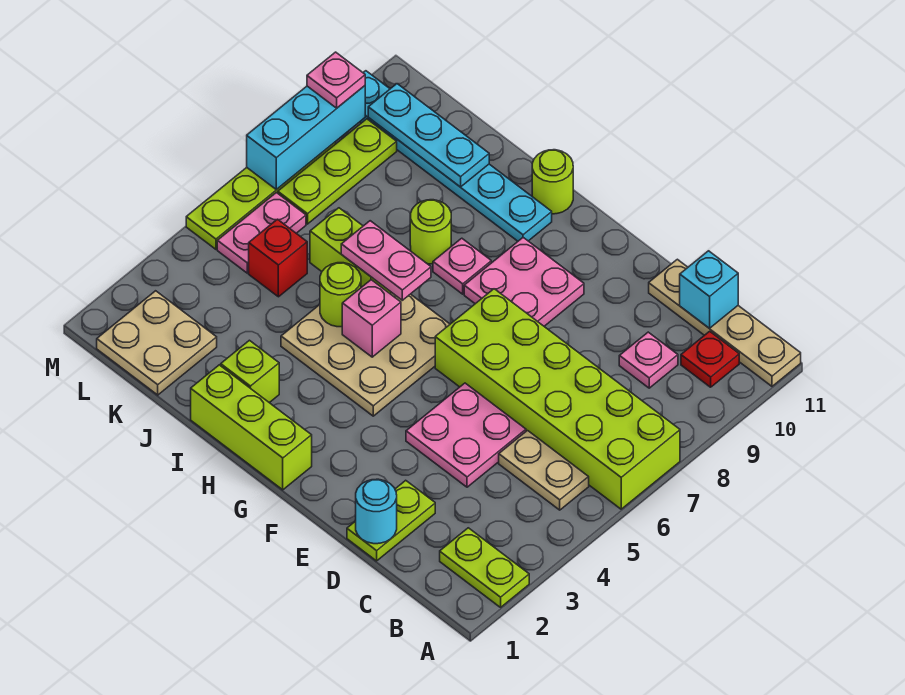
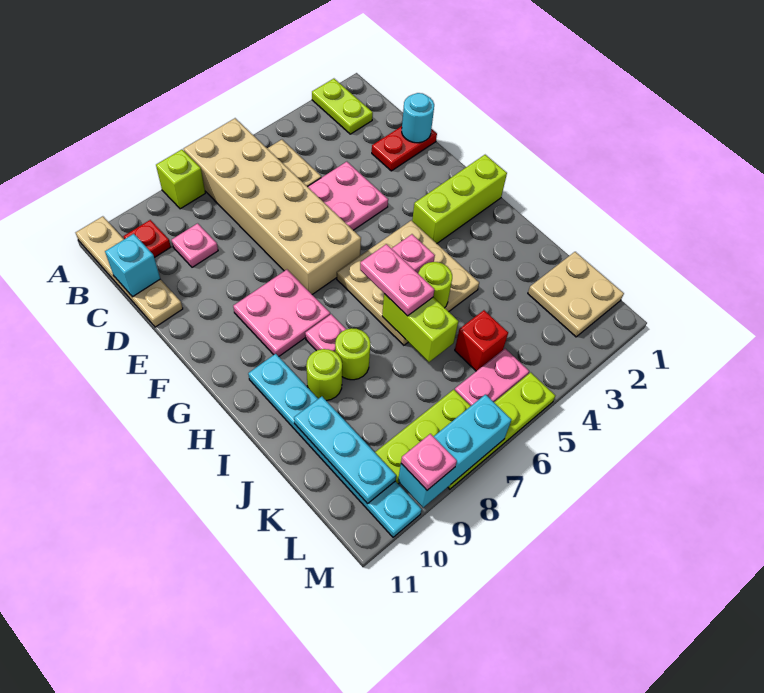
lime brick A6:F7 level 1 -> tan brick A6:F7 level 1
lime plate D1:D2 level 1 -> red plate D1:D2 level 1
lime brick G1:I1 level 1 -> lime brick G1:G3 level 1
lime round brick H11 level 1 -> lime round brick I9 level 1
lime brick I2 level 1 -> lime brick A8 level 1

